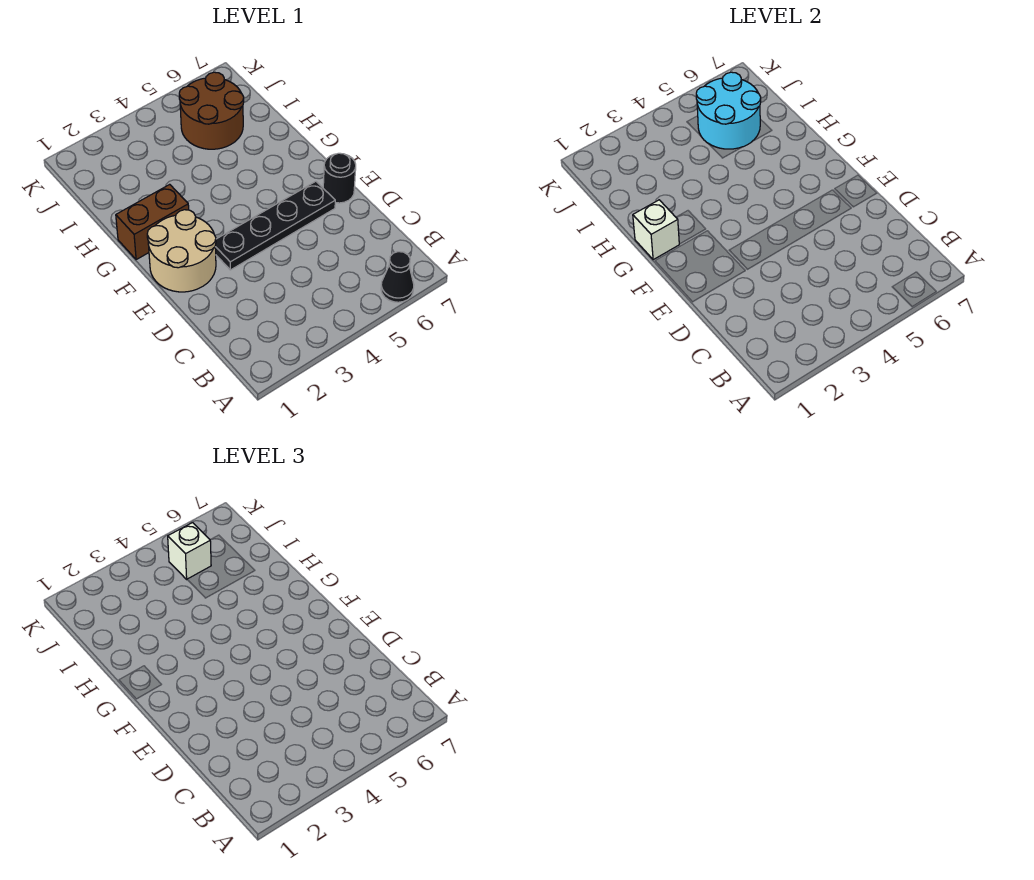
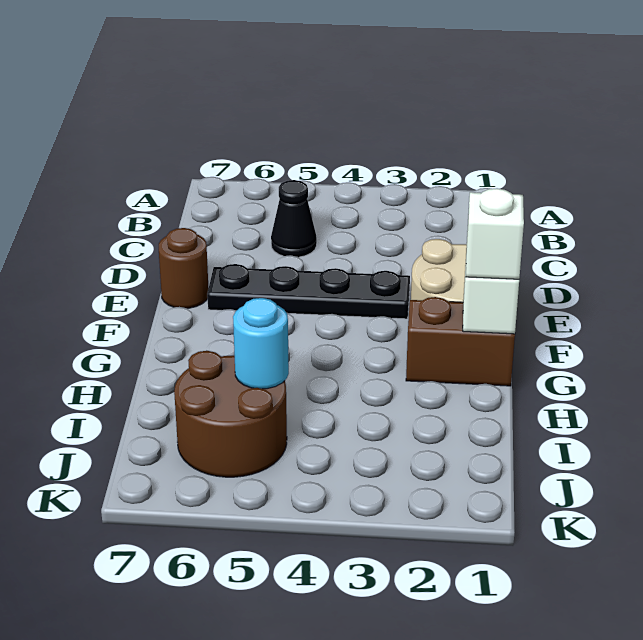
black cone A6 level 1 -> black cone C5 level 1
black round brick E7 level 1 -> brown round brick E7 level 1
cyan round brick I5:J6 level 2 -> cyan round brick I5 level 2
white brick J5 level 3 -> white brick G1 level 3

